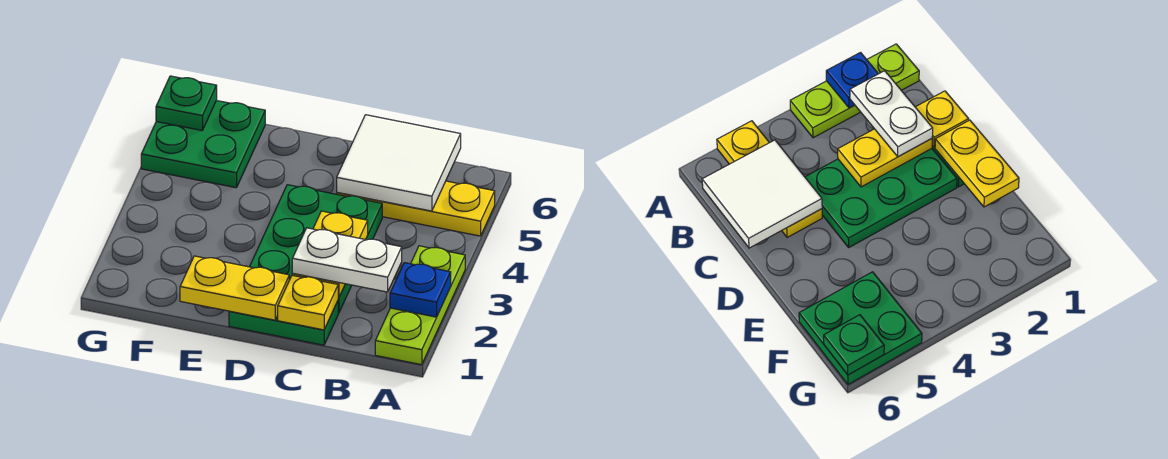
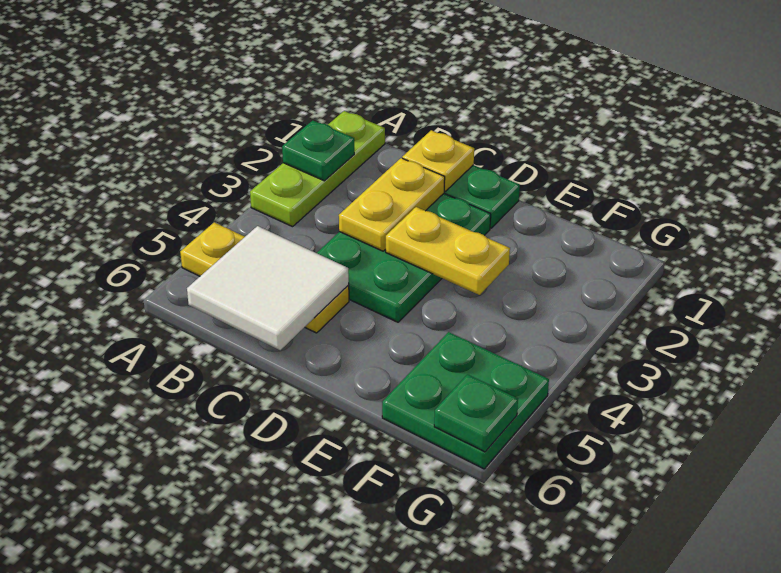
blue plate A2 level 2 -> green plate A2 level 2
white plate B2:C2 level 3 -> none
yellow plate D1:E1 level 2 -> yellow plate D3:E3 level 2

